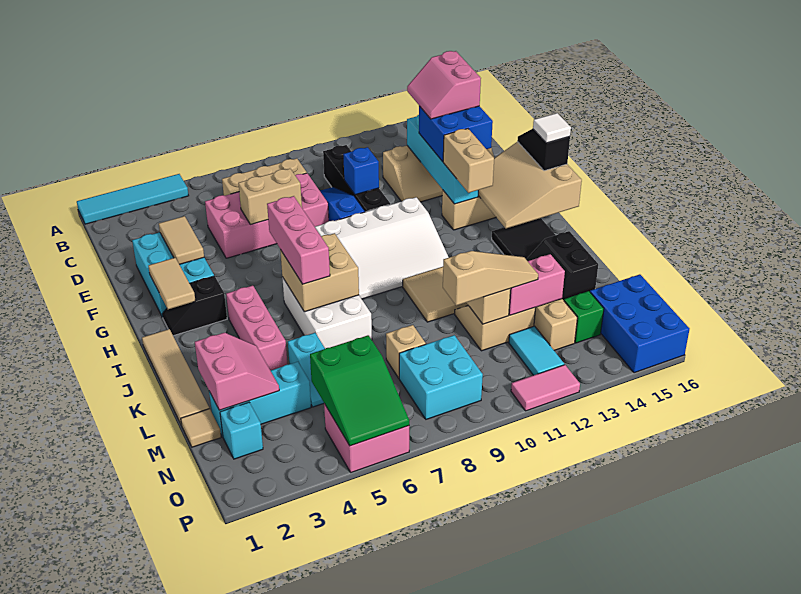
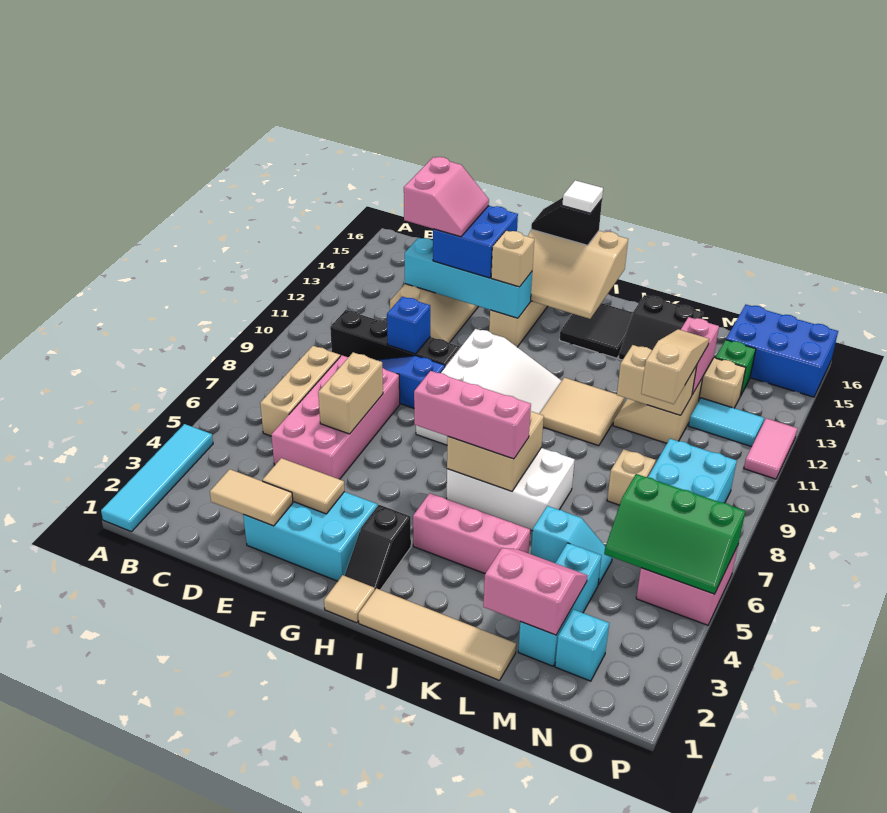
pink slope D13:E14 level 4 top 14 -> pink slope D13:E14 level 4 top D
tan tile G2:H2 level 2 -> tan tile D2:E2 level 2
tan brick G13:H13 level 3 -> tan brick G13 level 3
tan tile M1 level 1 -> tan tile H1 level 1
green slope N5:P6 level 2 top N -> green slope N5:P6 level 2 top 6

